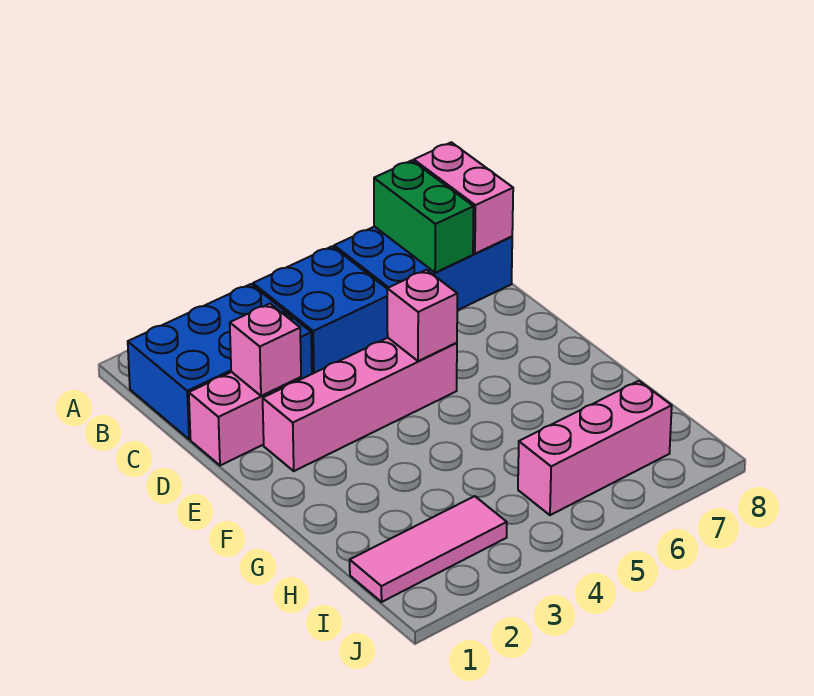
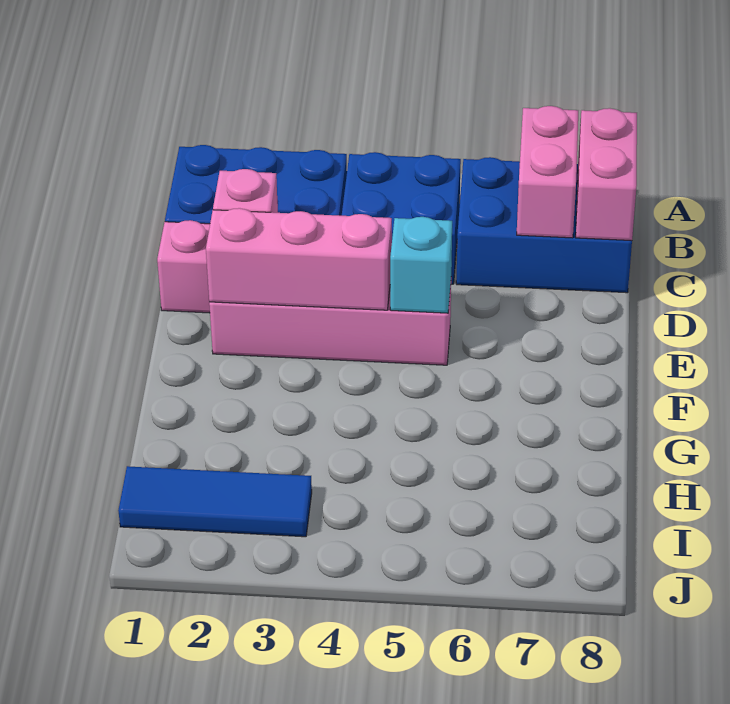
green brick B7:C7 level 2 -> pink brick B7:C7 level 2
pink brick E5 level 2 -> cyan brick E5 level 2
pink tile I1:I3 level 1 -> blue tile I1:I3 level 1
pink brick I5:I7 level 1 -> pink brick E2:E4 level 2

